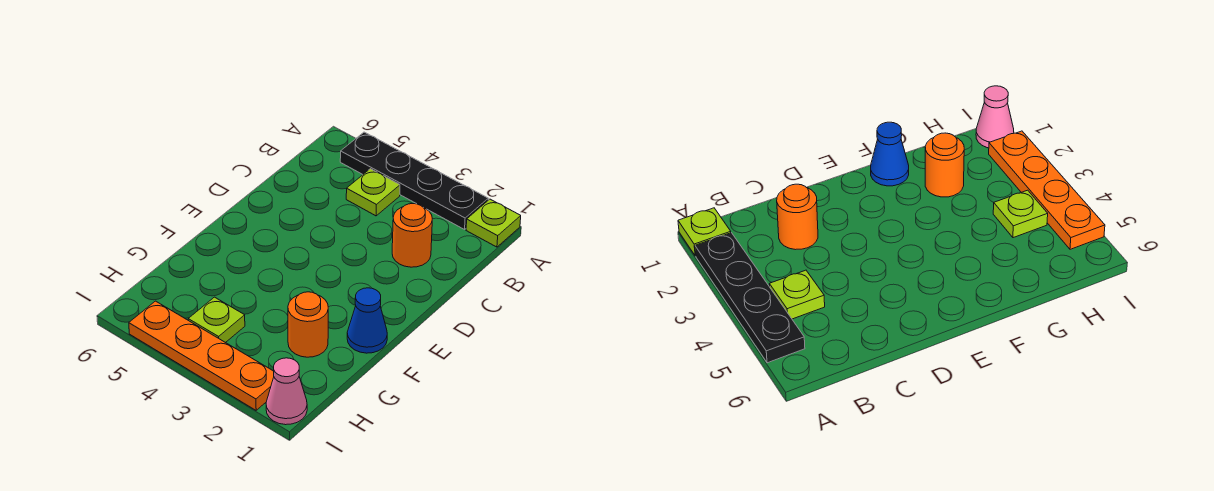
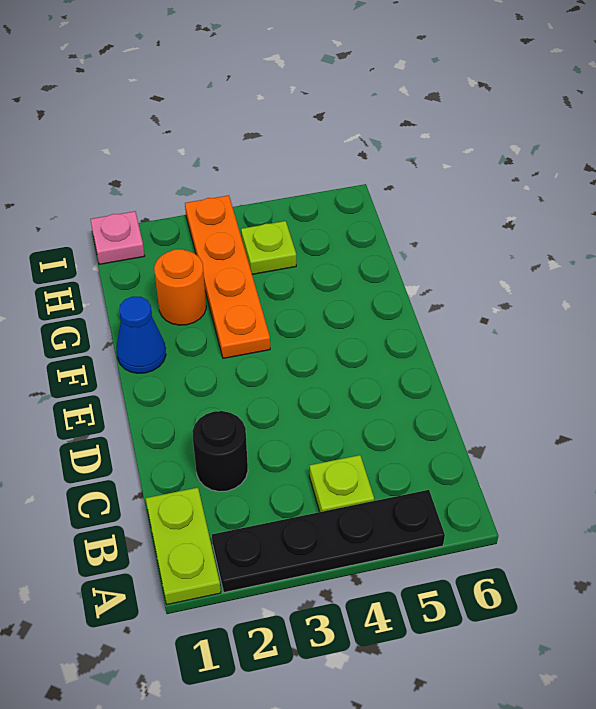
lime plate A1 level 1 -> lime plate A1:B1 level 1
orange round brick C2 level 1 -> black round brick C2 level 1
pink cone I1 level 1 -> pink plate I1 level 1
orange plate I2:I5 level 1 -> orange plate F3:I3 level 1

